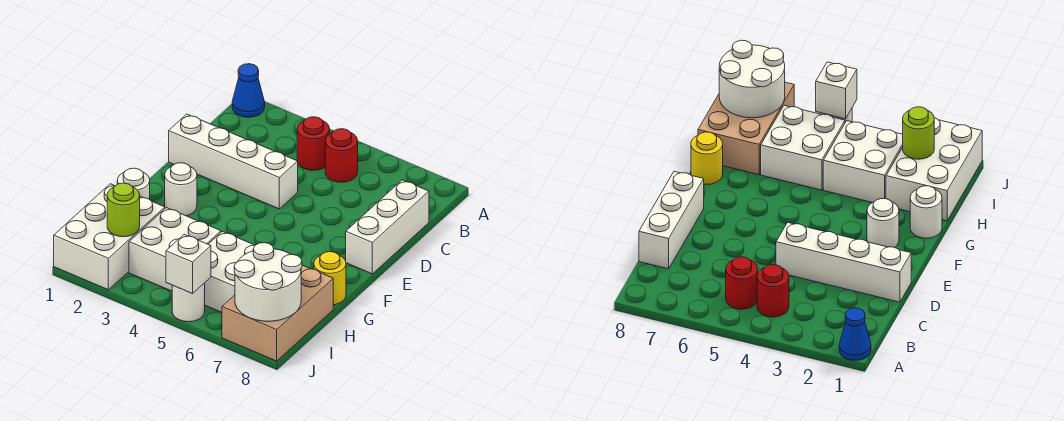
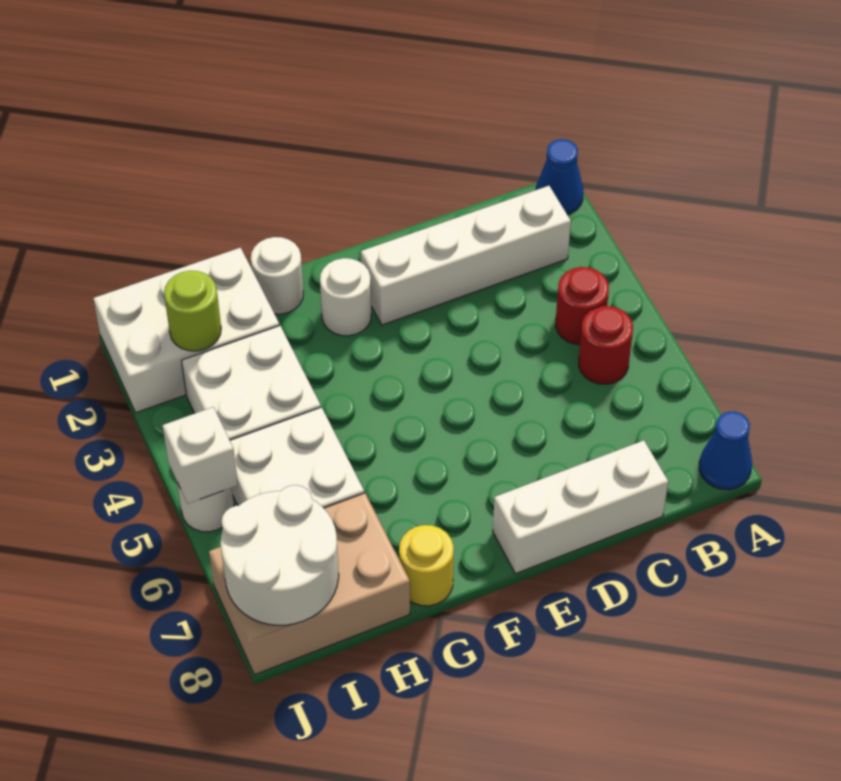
none -> blue cone A8 level 1
white brick D1:D4 level 1 -> white brick B2:E2 level 1

